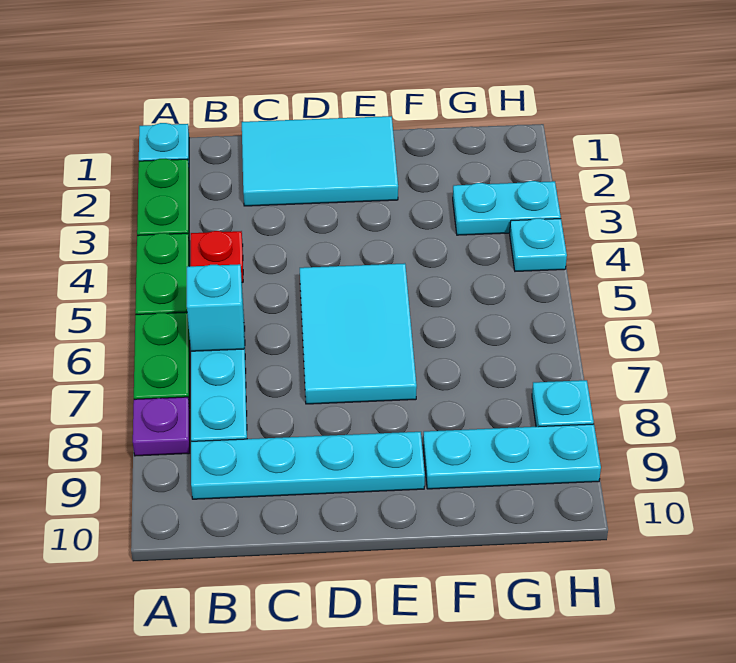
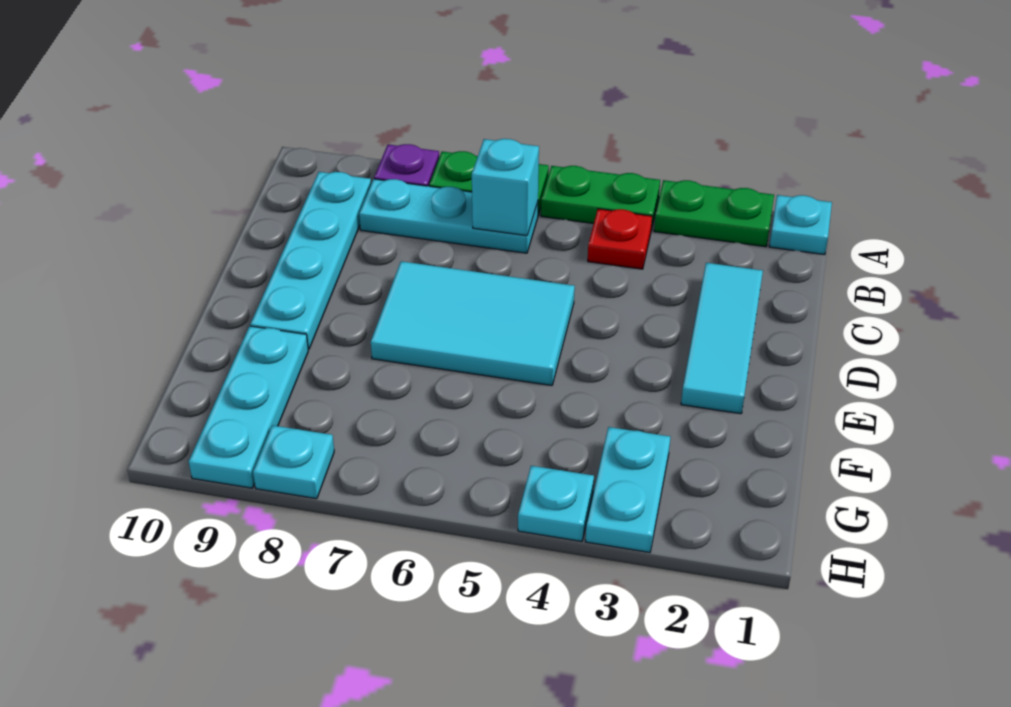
cyan tile C1:E2 level 1 -> cyan tile C2:E2 level 1

